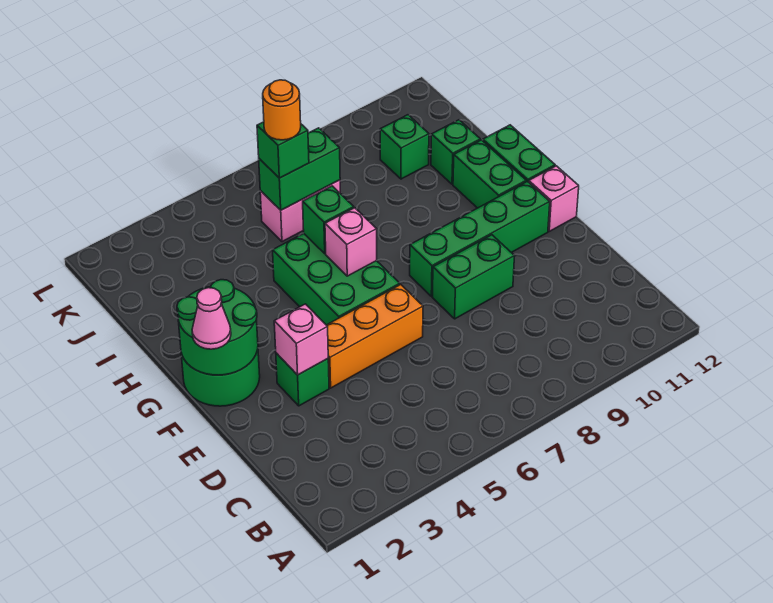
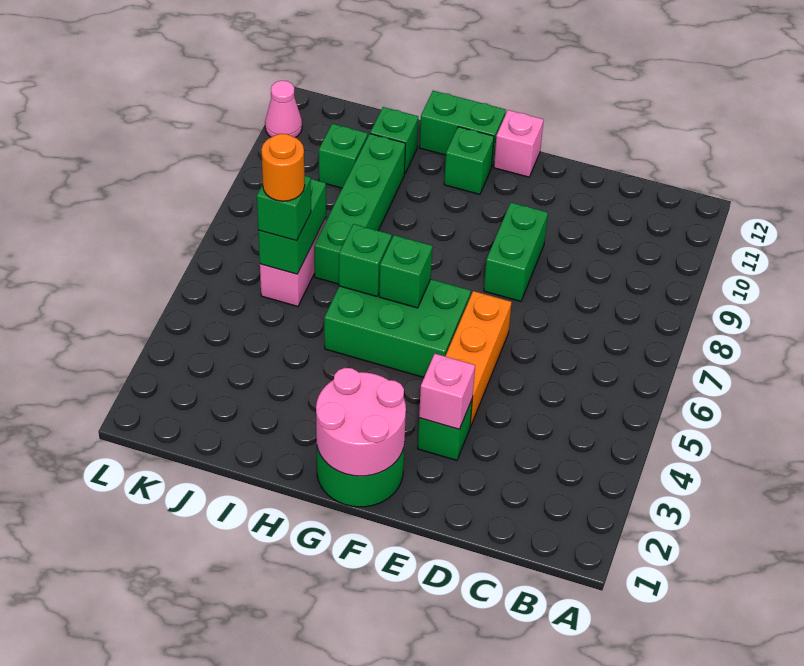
green round brick F1:G2 level 2 -> pink round brick F1:G2 level 2
pink cone F1 level 3 -> pink cone L11 level 1
green brick F8:F11 level 1 -> green brick I7:I10 level 1
pink brick G6 level 2 -> green brick G6 level 2
green brick G11:H11 level 1 -> green brick G11 level 1

